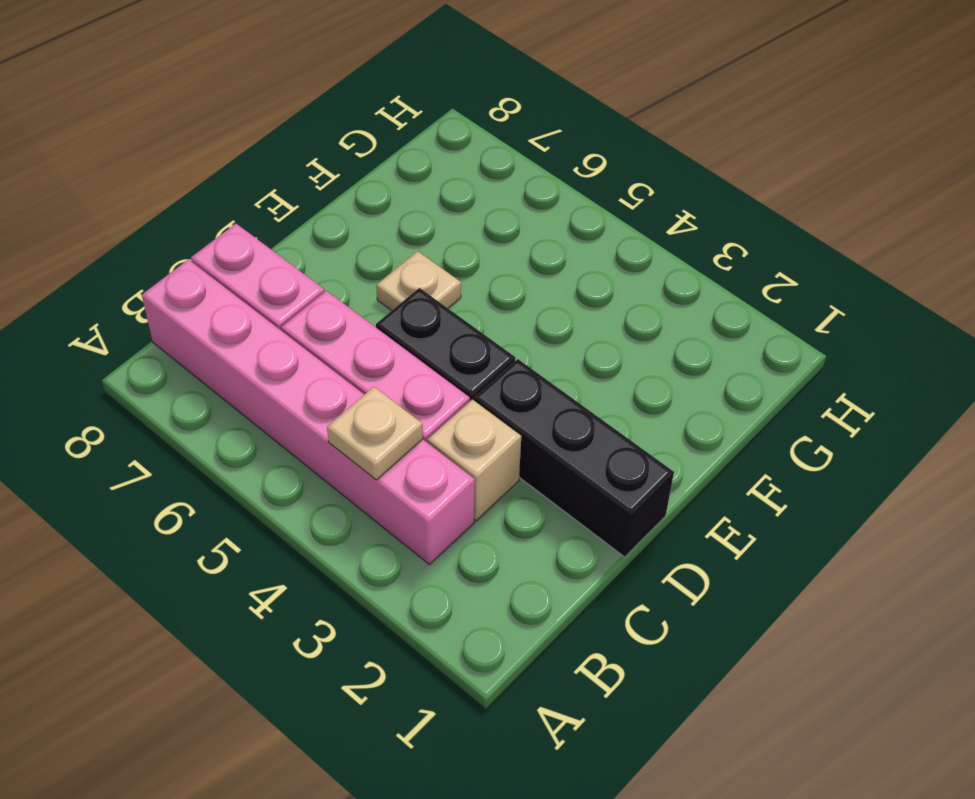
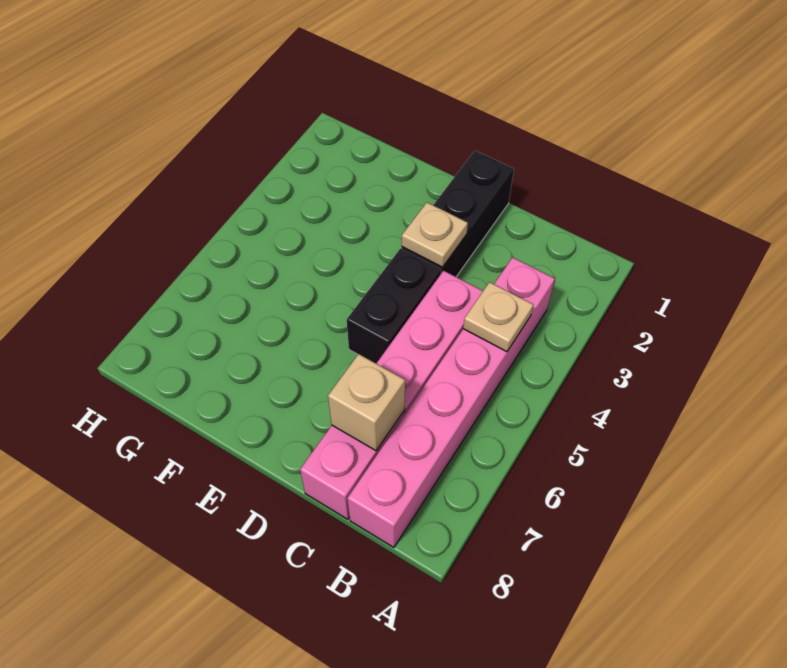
tan brick C3 level 1 -> tan brick C7 level 2
tan plate E6 level 1 -> tan plate D3 level 2

